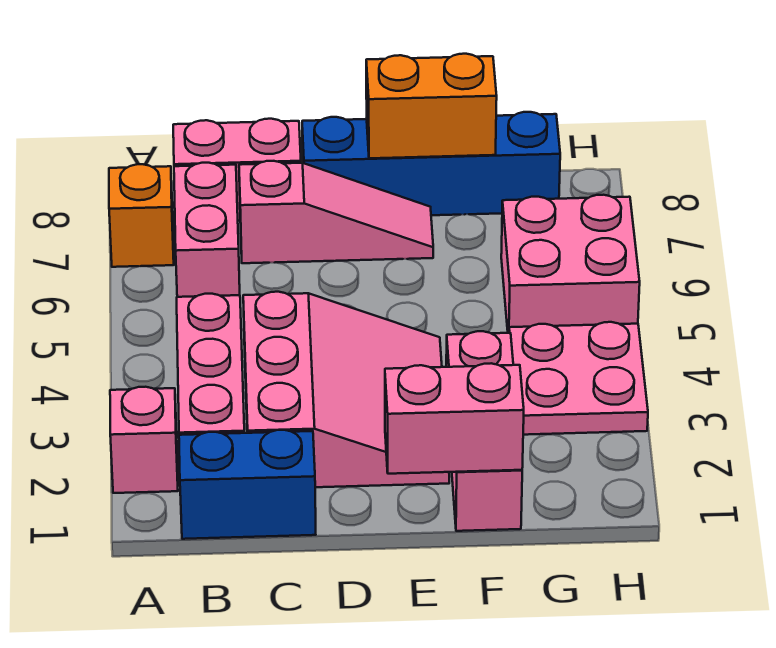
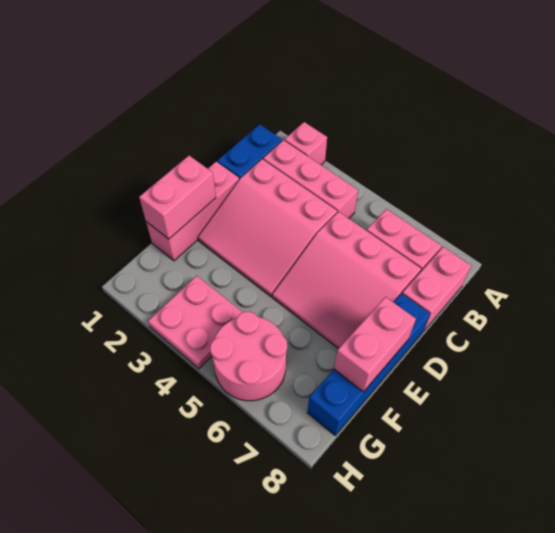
orange brick A7 level 1 -> none
pink slope C7:E7 level 1 top C -> pink slope C5:E7 level 1 top C
orange brick E8:F8 level 2 -> pink brick E8:F8 level 2
pink brick F1:F3 level 1 -> pink brick D1:F1 level 1
pink brick G5:H6 level 1 -> pink round brick G5:H6 level 1

